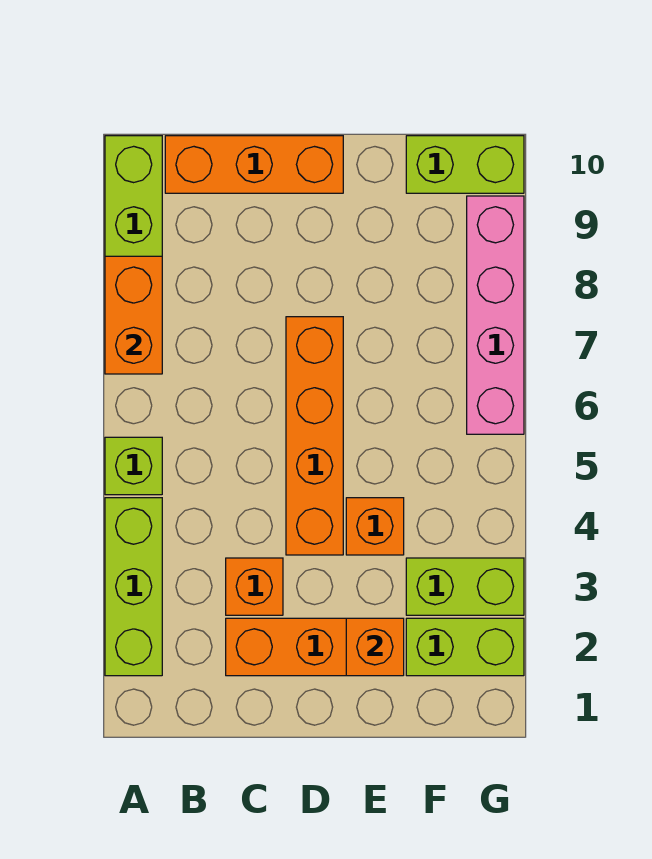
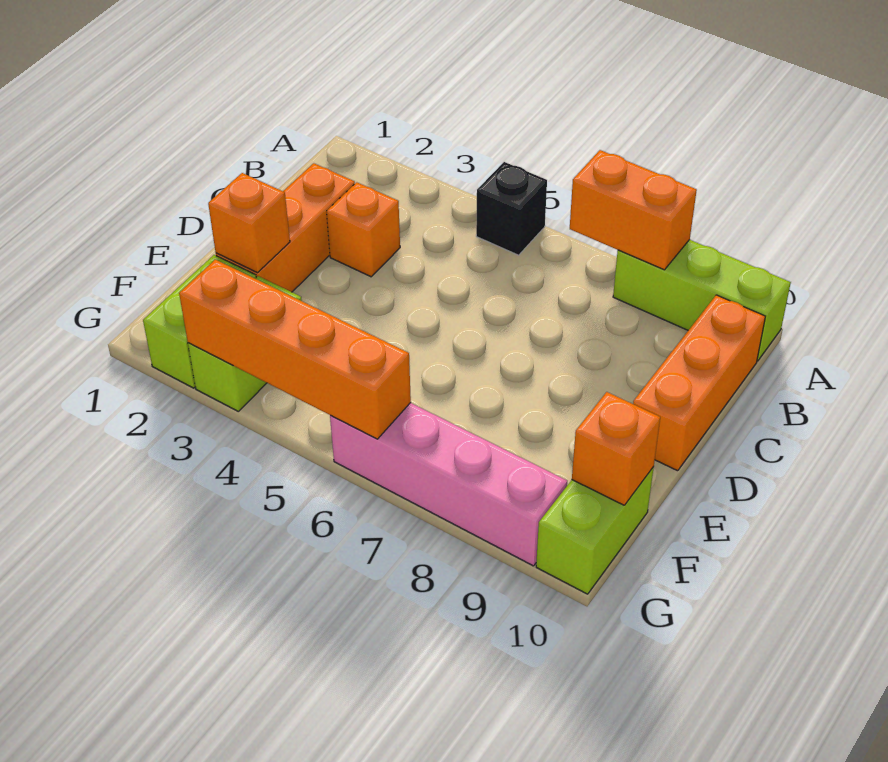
lime brick A2:A4 level 1 -> none
lime brick A5 level 1 -> black brick A5 level 1
orange brick D4:D7 level 1 -> orange brick G3:G6 level 2
orange brick E4 level 1 -> orange brick F10 level 2

